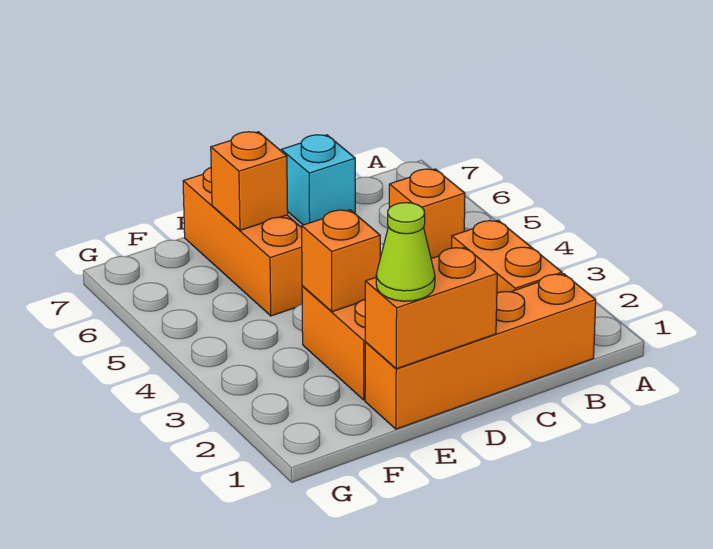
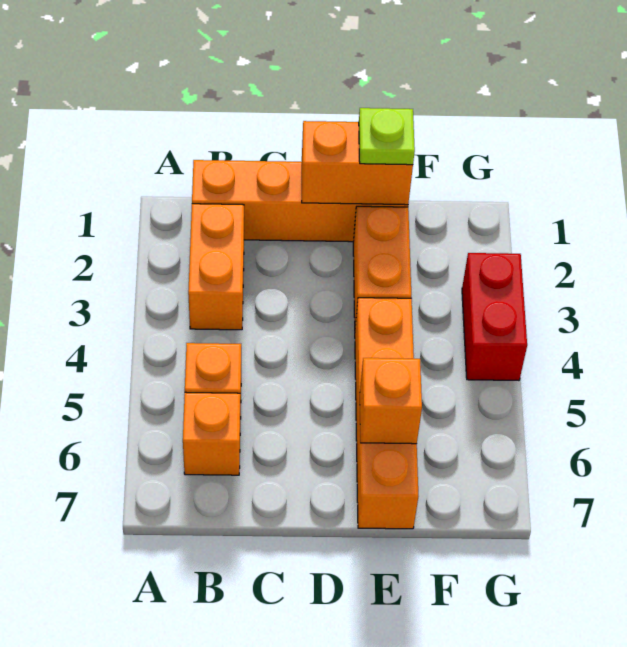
cyan brick C7 level 1 -> none
lime cone E1 level 3 -> lime plate E1 level 3
orange brick E3 level 2 -> orange brick B6 level 1
orange brick E5:E7 level 1 -> orange brick E4:E7 level 1
none -> red brick G3:G4 level 1

